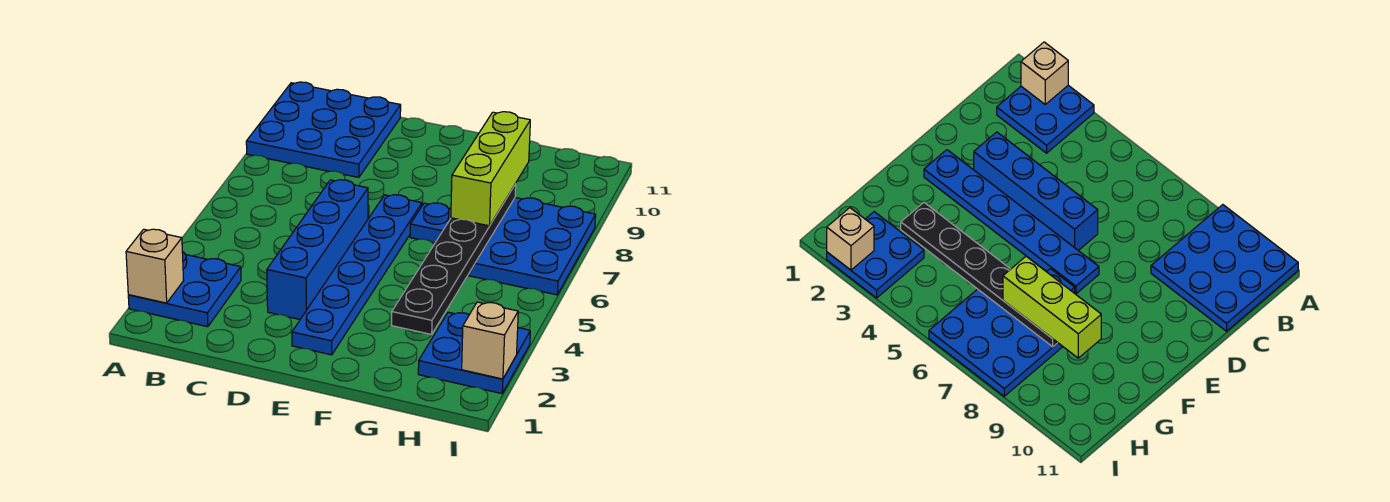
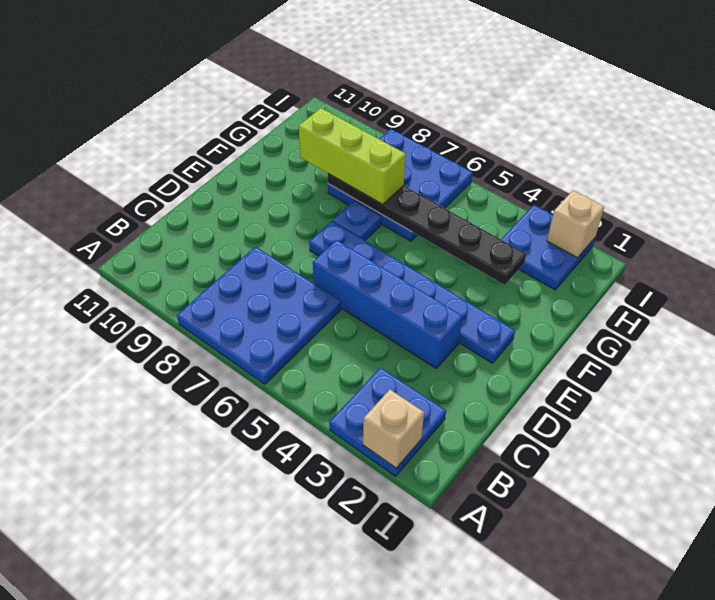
blue plate A9:C11 level 1 -> blue plate A6:C8 level 1

